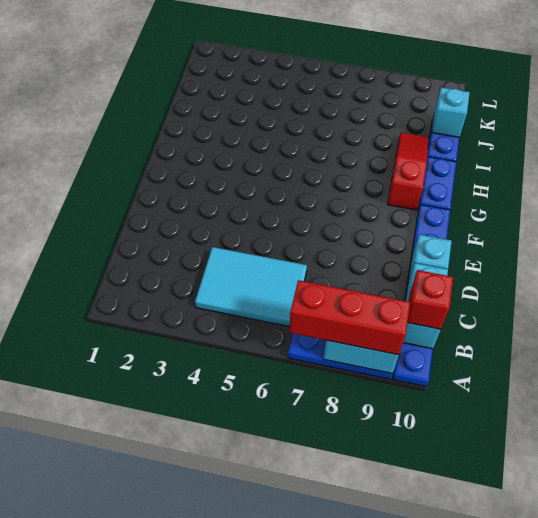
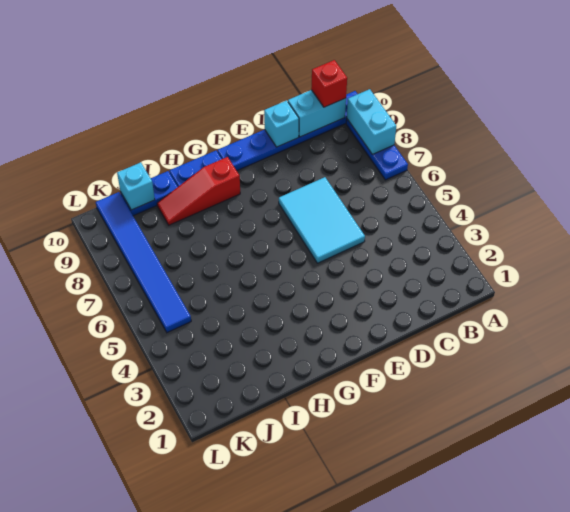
red brick A7:A9 level 3 -> none
cyan tile B4:C6 level 1 -> cyan tile D5:E7 level 1
none -> blue tile K5:K10 level 1

